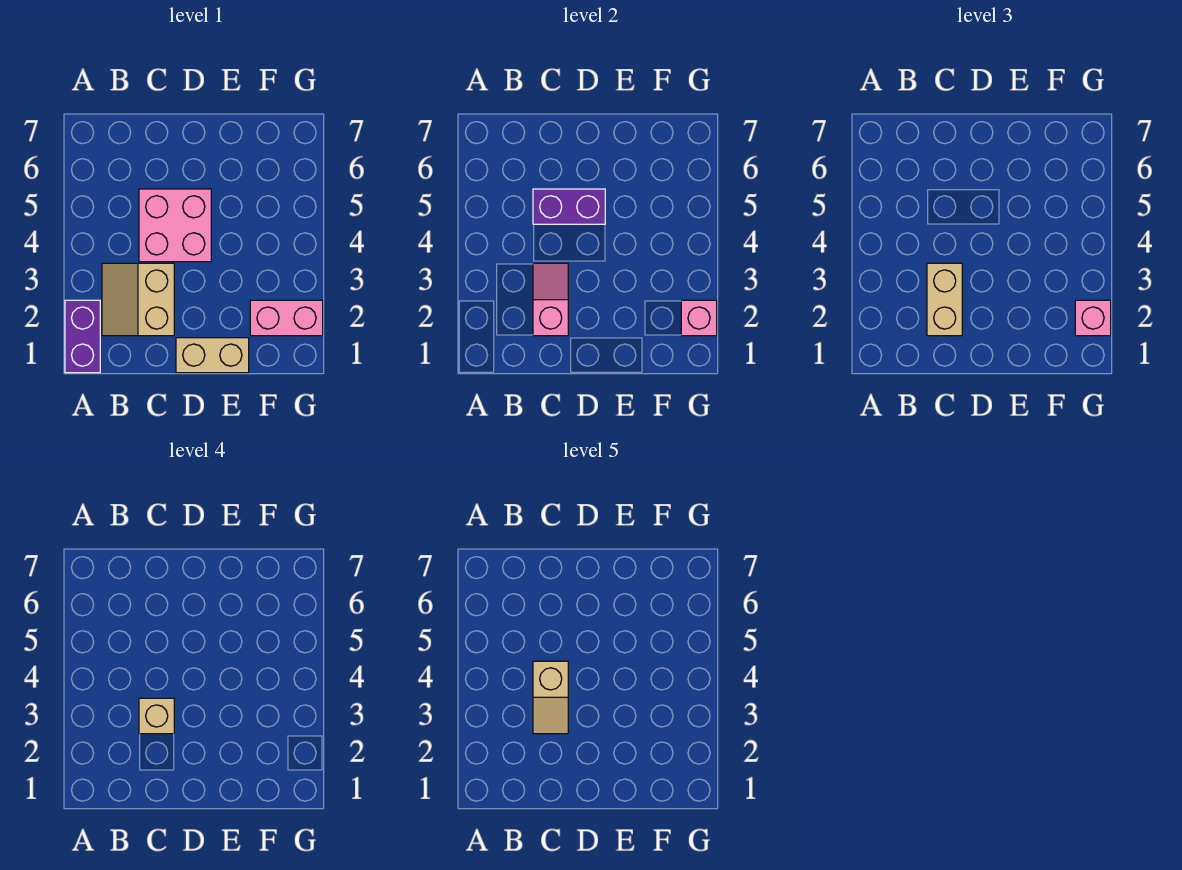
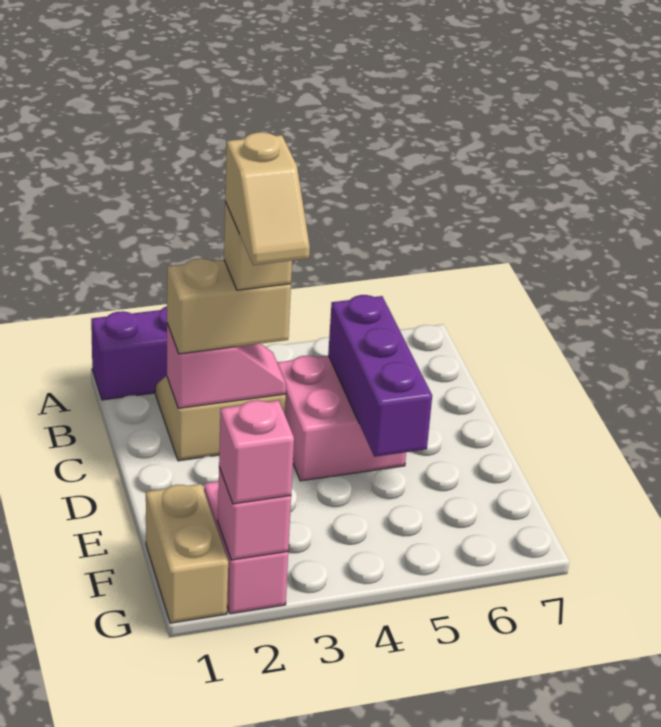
tan slope C3:C4 level 5 top 4 -> tan slope C3:D3 level 5 top C
purple brick C5:D5 level 2 -> purple brick C5:E5 level 2
tan brick D1:E1 level 1 -> tan brick F1:G1 level 1

